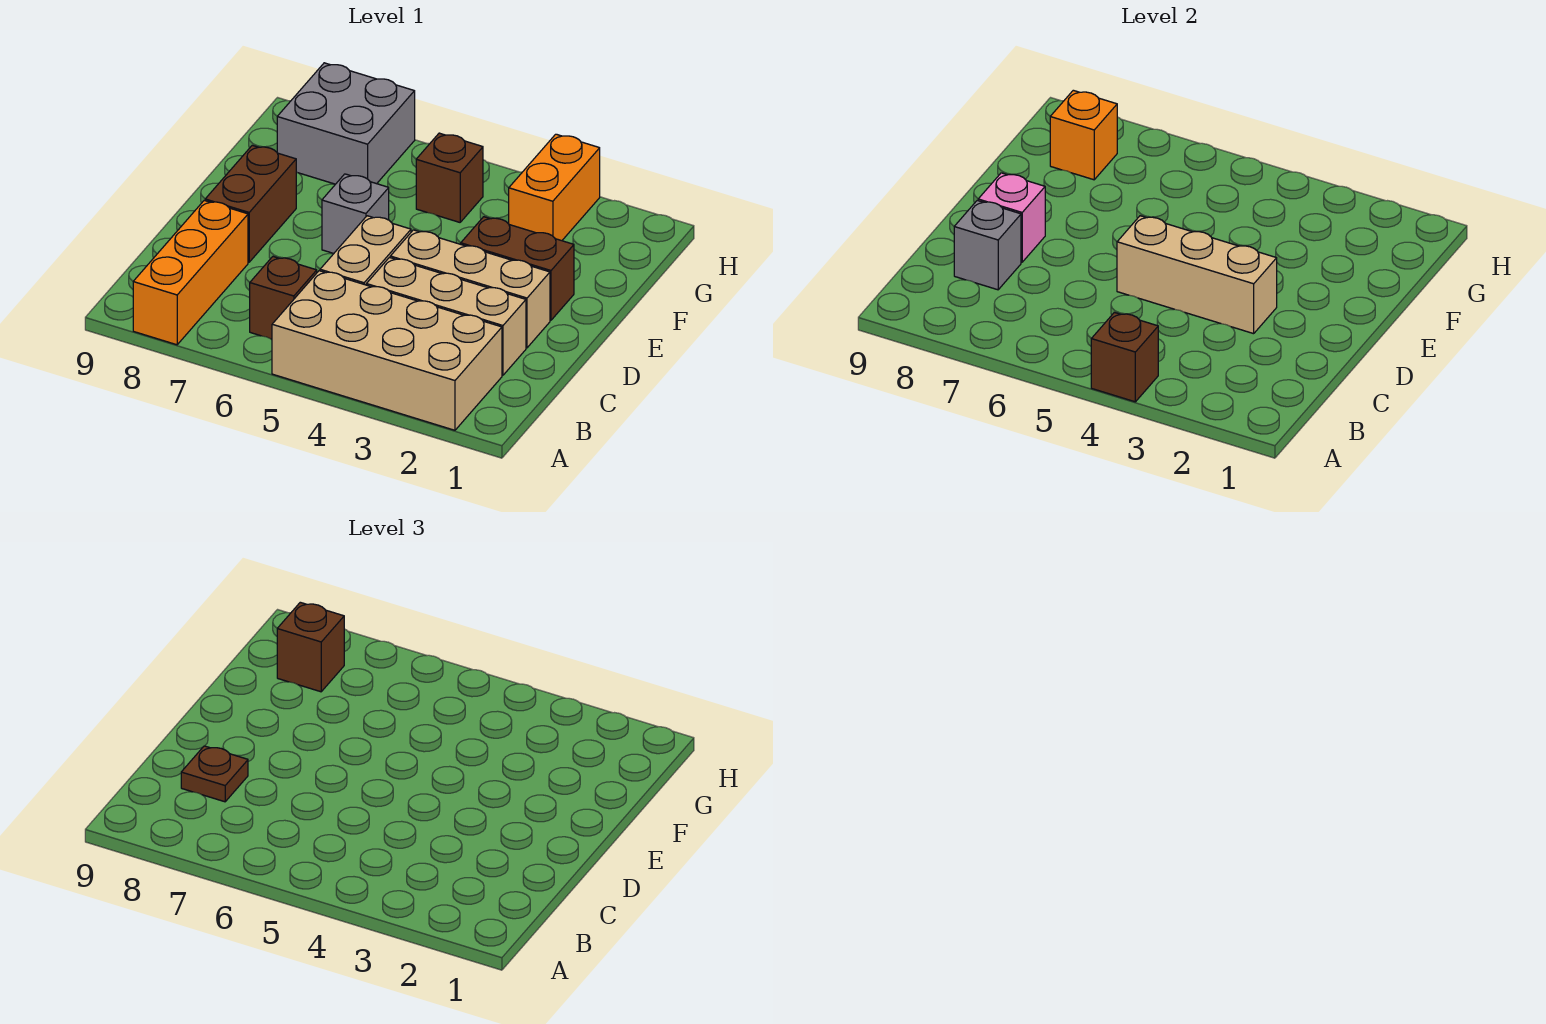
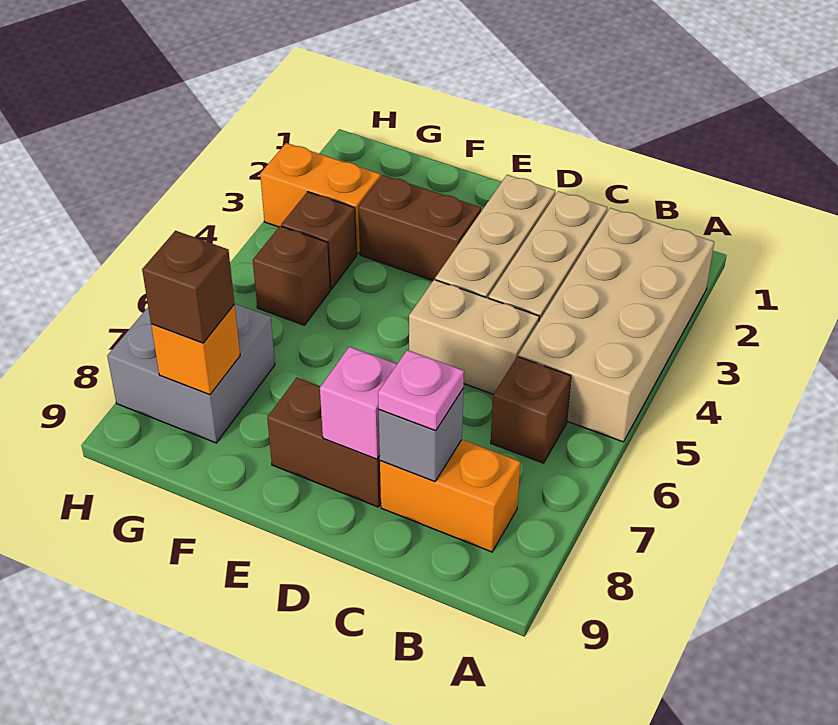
brown brick A4 level 2 -> brown brick G4 level 1
orange brick A8:C8 level 1 -> orange brick B8:C8 level 1
brown plate C8 level 3 -> pink plate C8 level 3
tan brick D3:D5 level 2 -> none
brown brick E2:E3 level 1 -> brown brick E3:F3 level 1
grey brick E6 level 1 -> none

